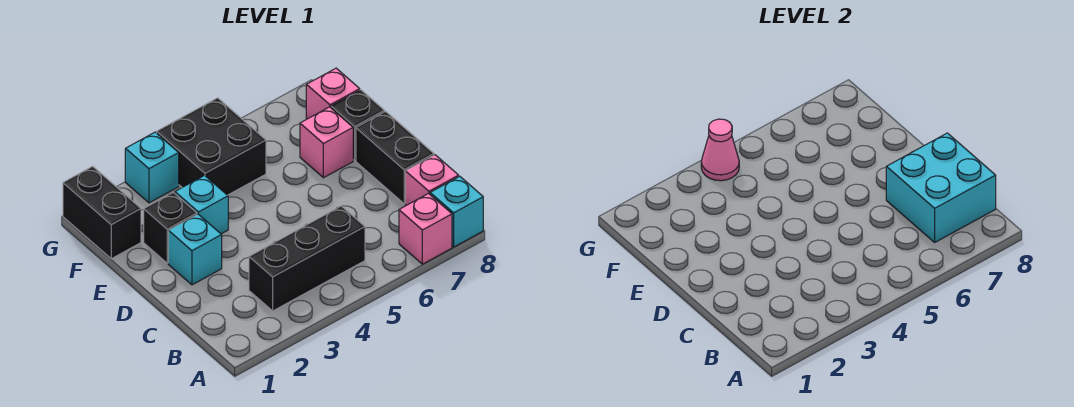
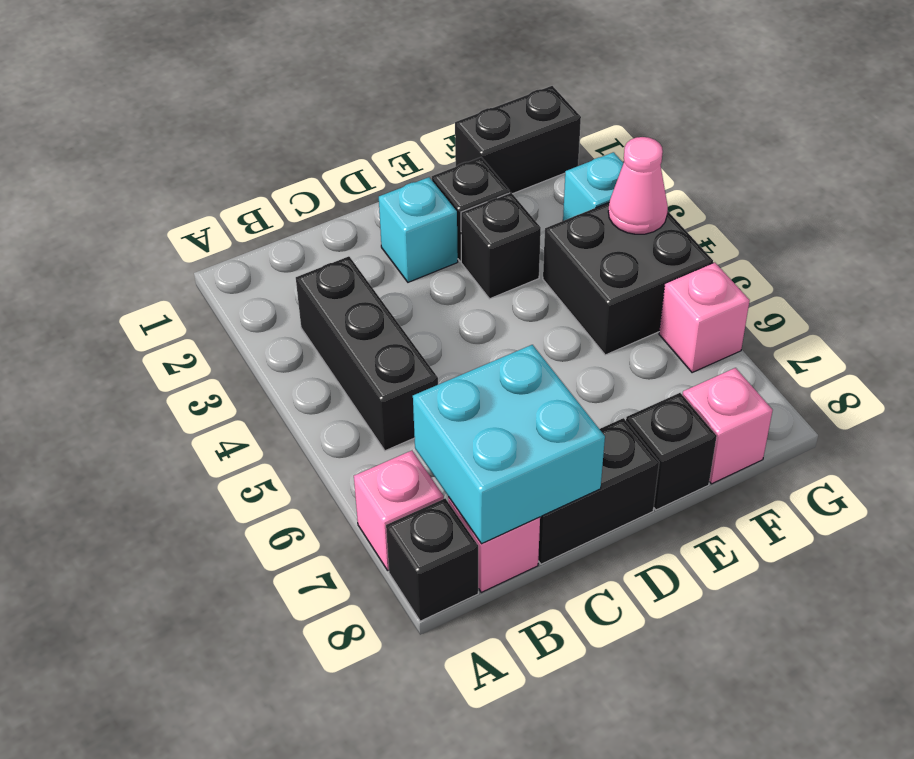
cyan brick A8 level 1 -> black brick A8 level 1
cyan brick E3 level 1 -> black brick E3 level 1
pink brick E7 level 1 -> pink brick G6 level 1

